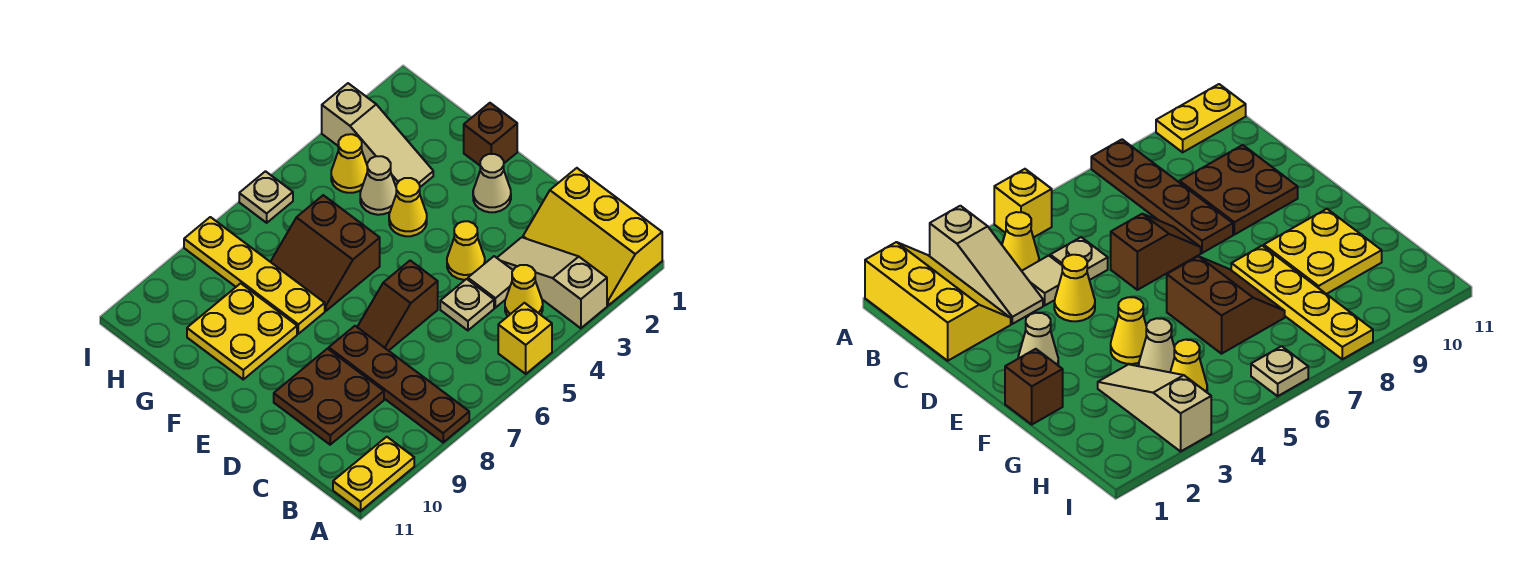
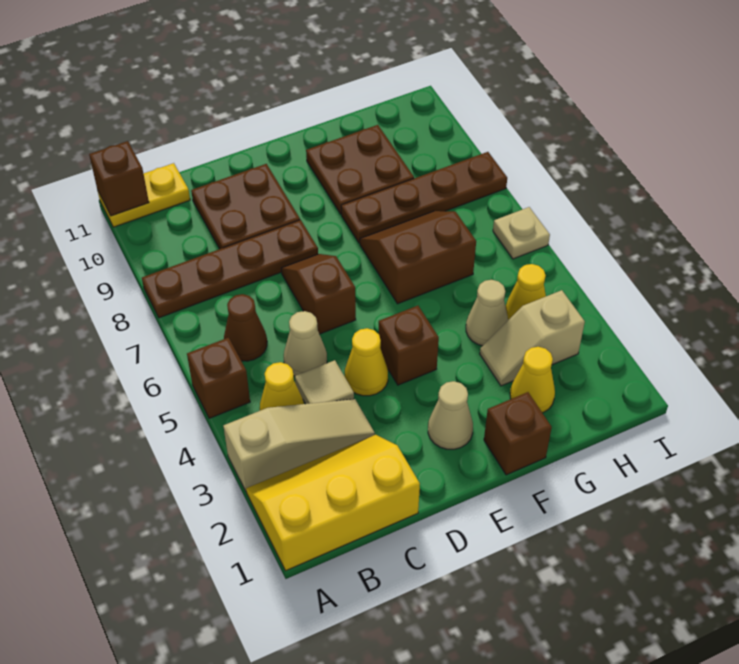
yellow brick A5 level 1 -> brown brick A5 level 1
yellow plate A10:A11 level 1 -> yellow plate A11:B11 level 1
none -> brown brick A11 level 2
none -> brown cone B6 level 1
tan plate C5 level 1 -> tan cone C5 level 1
none -> brown brick E4 level 1
yellow cone F4 level 1 -> yellow cone G2 level 1
yellow plate F8:I8 level 1 -> brown plate F8:I8 level 1
yellow plate F9:G10 level 1 -> brown plate F9:G10 level 1
tan slope G3:I3 level 1 top I -> tan slope G3:H3 level 1 top H

